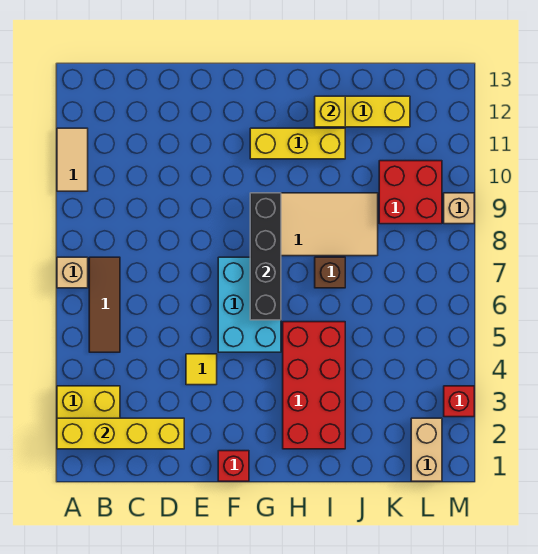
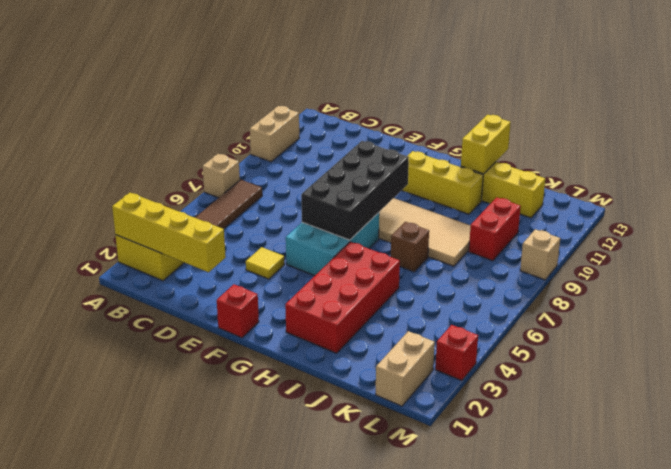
tan tile A10:A11 level 1 -> tan brick A10:A11 level 1
black brick G6:G9 level 2 -> black brick F6:G9 level 2
yellow brick I12 level 2 -> yellow brick I12:I13 level 2
red brick K9:L10 level 1 -> red brick K9:K10 level 1

